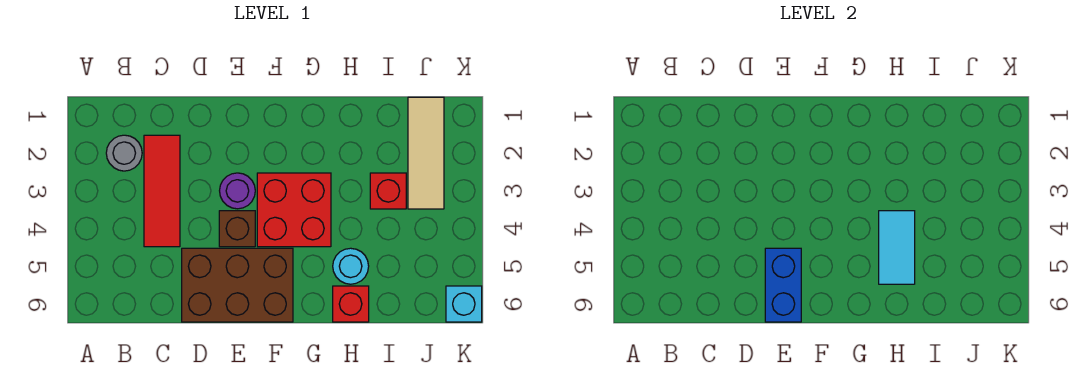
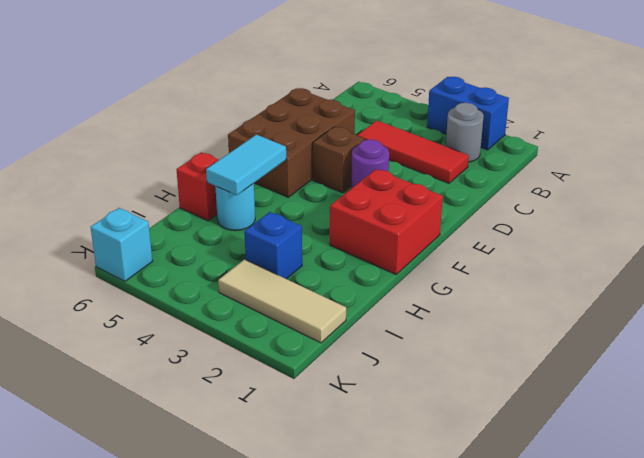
blue brick E5:E6 level 2 -> blue brick A2:A3 level 1
red brick F3:G4 level 1 -> red brick F1:G2 level 1
cyan tile H4:H5 level 2 -> cyan tile G5:H5 level 2
red brick I3 level 1 -> blue brick I3 level 1

